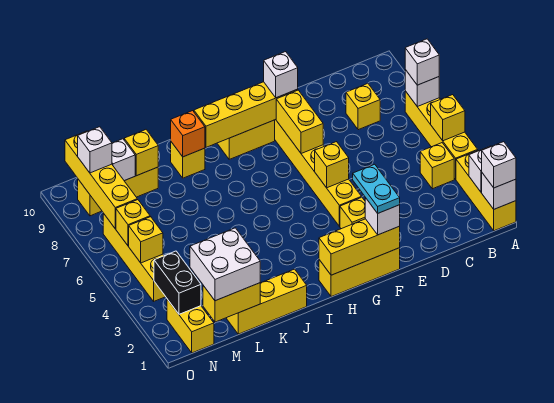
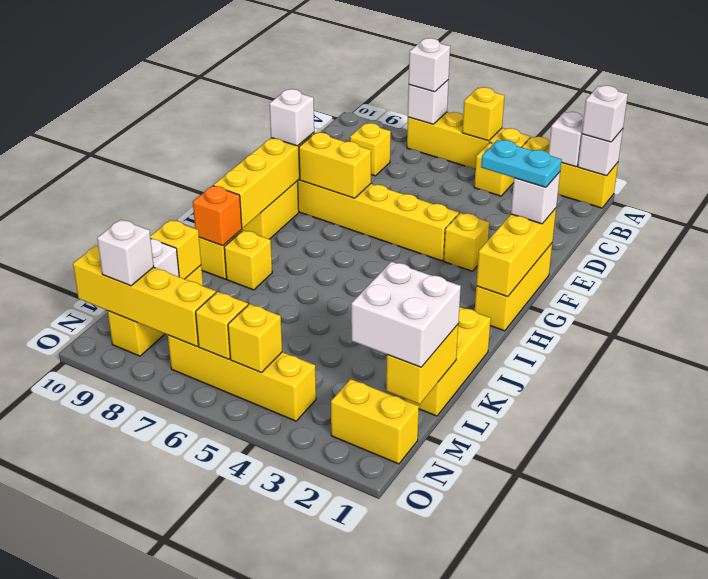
yellow brick F5 level 2 -> yellow brick J8 level 1
black brick N2:N3 level 2 -> none

